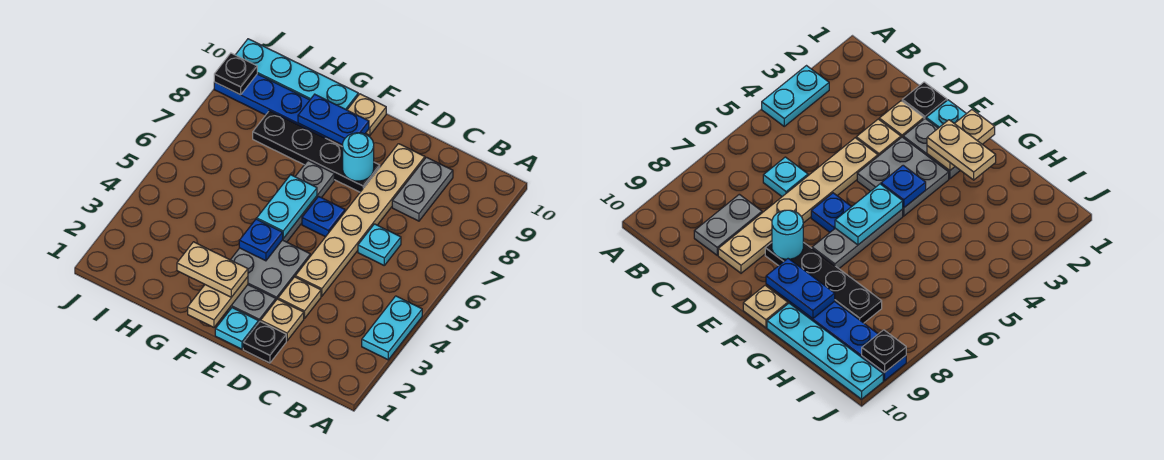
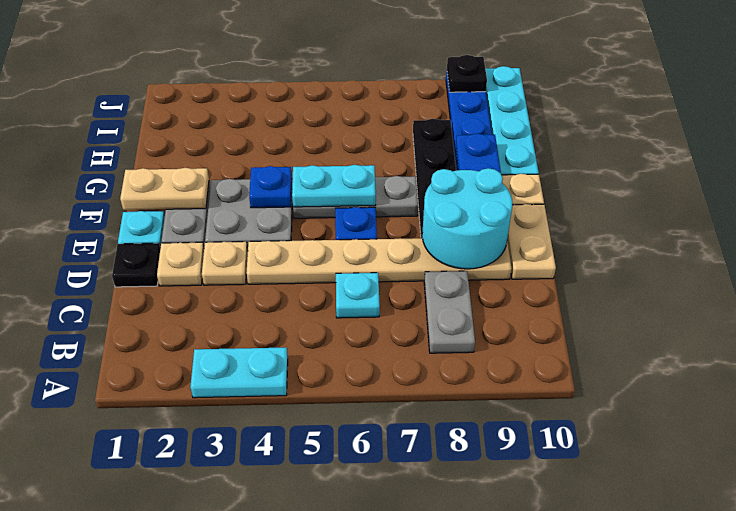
grey plate C8:C9 level 1 -> grey plate B8:C8 level 1
cyan round brick E8 level 2 -> cyan round brick D8:E9 level 2
tan plate F2:G2 level 3 -> tan plate D10:E10 level 1

